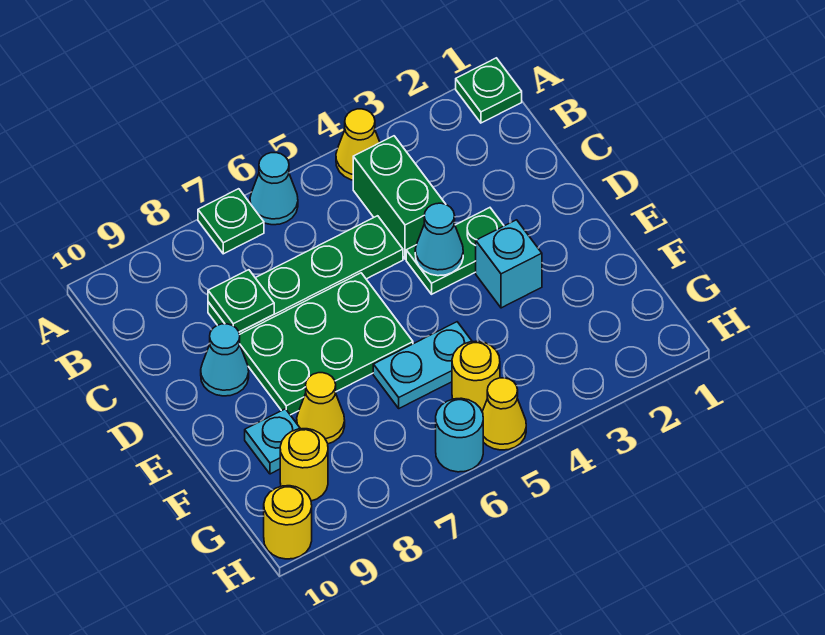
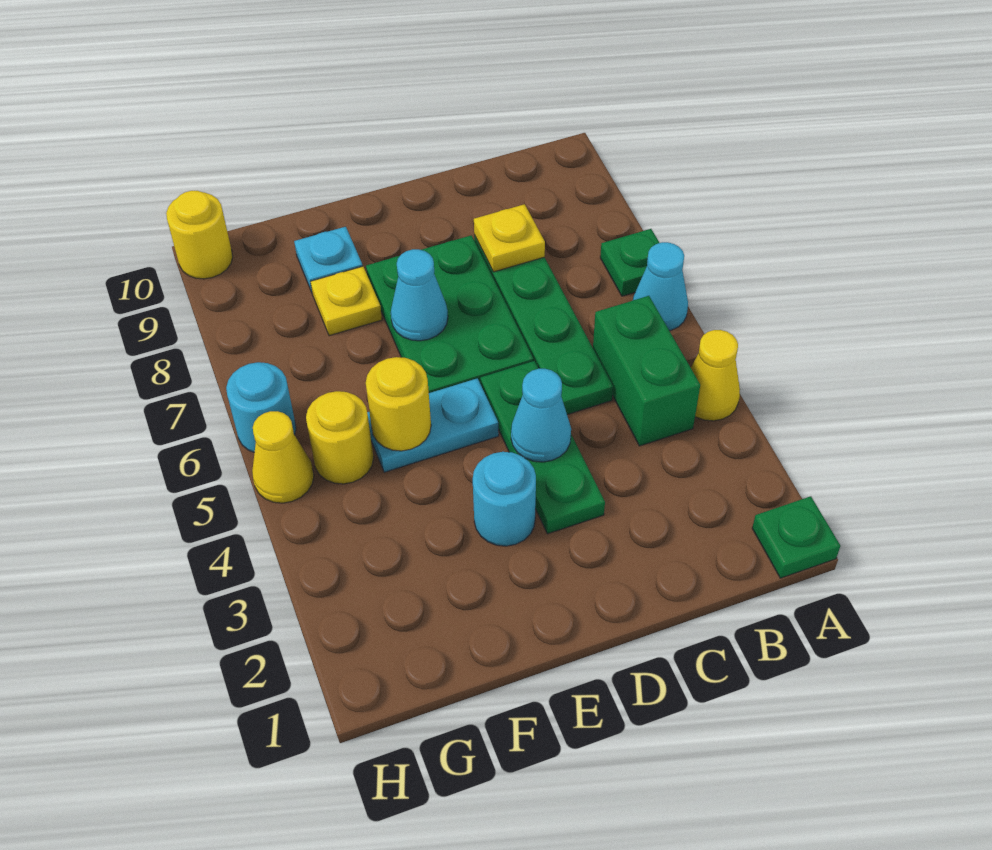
green brick B4:C4 level 1 -> green brick B4:B5 level 1
green plate C8 level 2 -> yellow plate C8 level 2
green plate D3:D4 level 1 -> green plate D3:D5 level 1
cyan cone D9 level 1 -> cyan cone E7 level 2
cyan brick E3 level 1 -> cyan round brick E3 level 1
cyan plate F5:F6 level 1 -> cyan plate E5:F5 level 1
yellow cone F8 level 1 -> yellow plate F8 level 1
yellow round brick G9 level 1 -> yellow round brick F5 level 2

